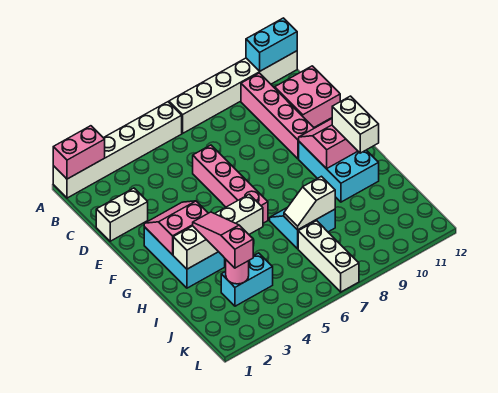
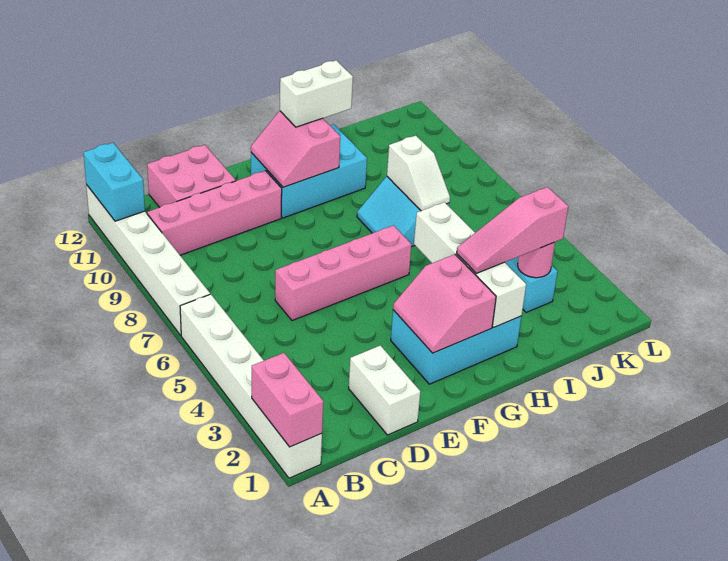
white brick J7:L7 level 1 -> none

